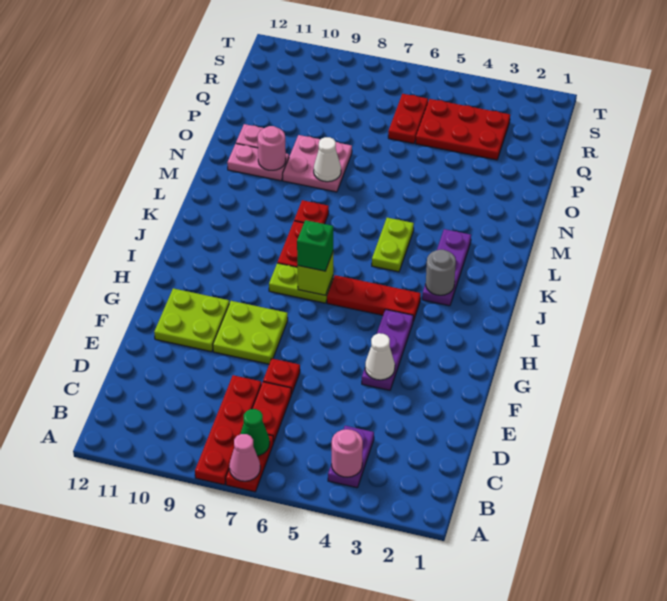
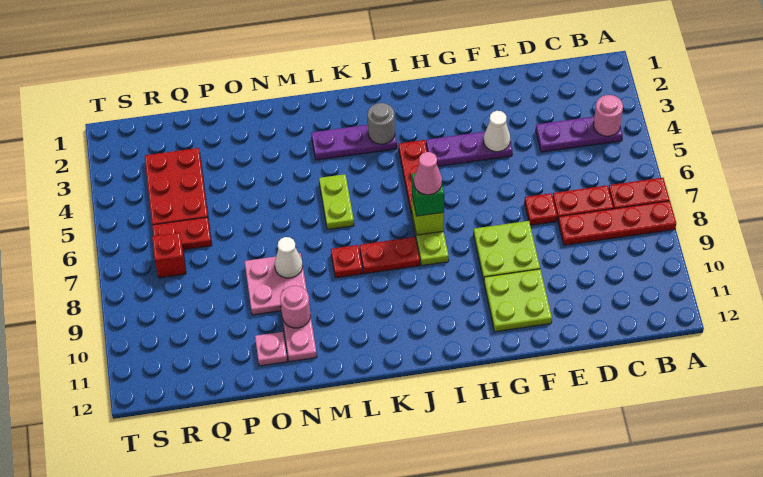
pink cone A7 level 2 -> pink cone I7 level 4
purple plate B4:C4 level 1 -> purple plate B4:D4 level 1
green cone B7 level 2 -> none
lime plate K5:L5 level 1 -> lime plate L5:L6 level 1
none -> red brick R7 level 1

